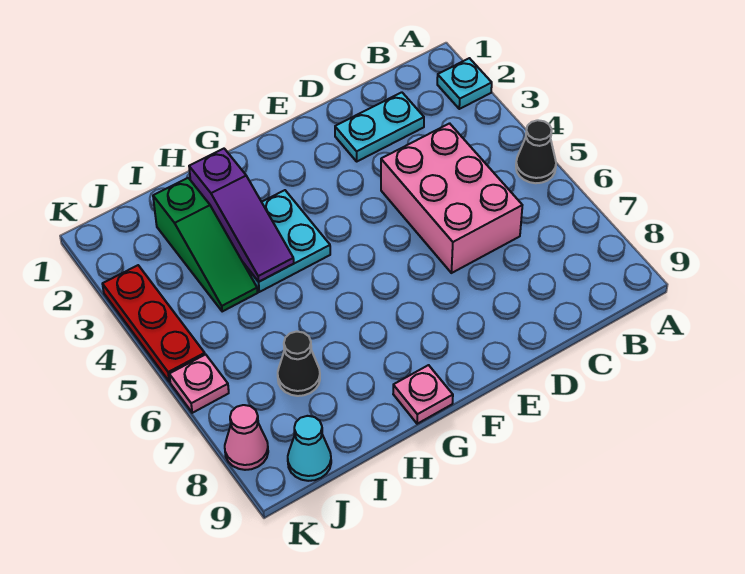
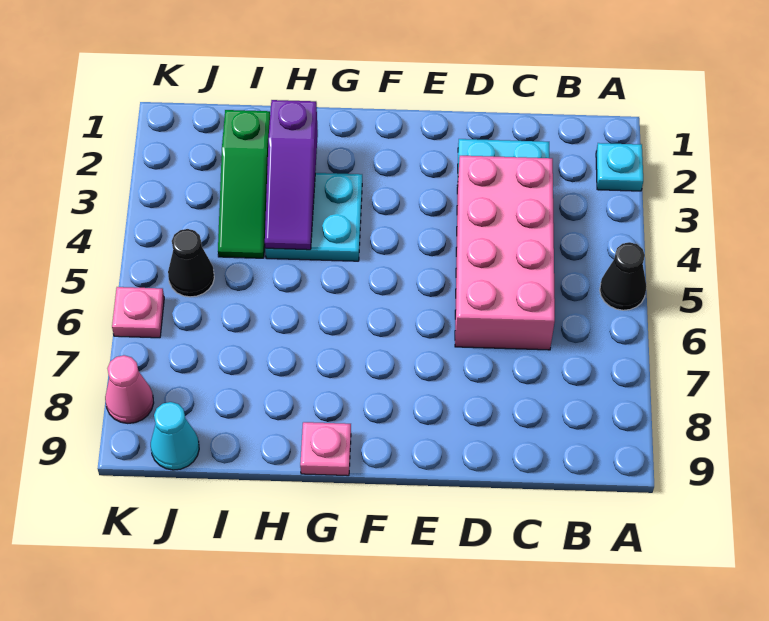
pink brick C4:D6 level 1 -> pink brick C3:D6 level 1
black cone I7 level 1 -> black cone J5 level 1
red plate K3:K5 level 1 -> none

